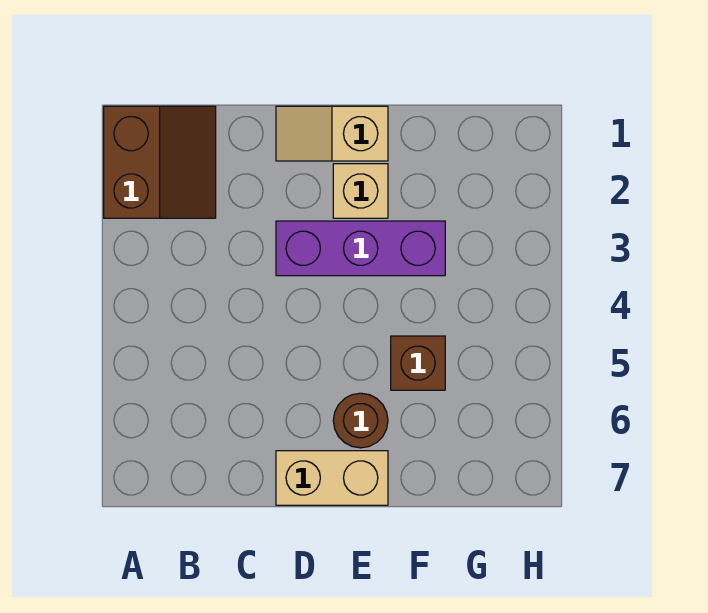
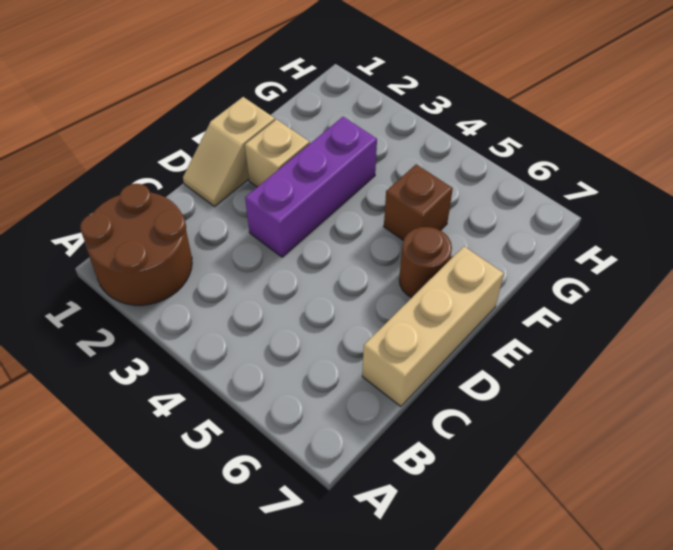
brown slope A1:B2 level 1 top A -> brown round brick A1:B2 level 1
tan brick D7:E7 level 1 -> tan brick C7:E7 level 1

